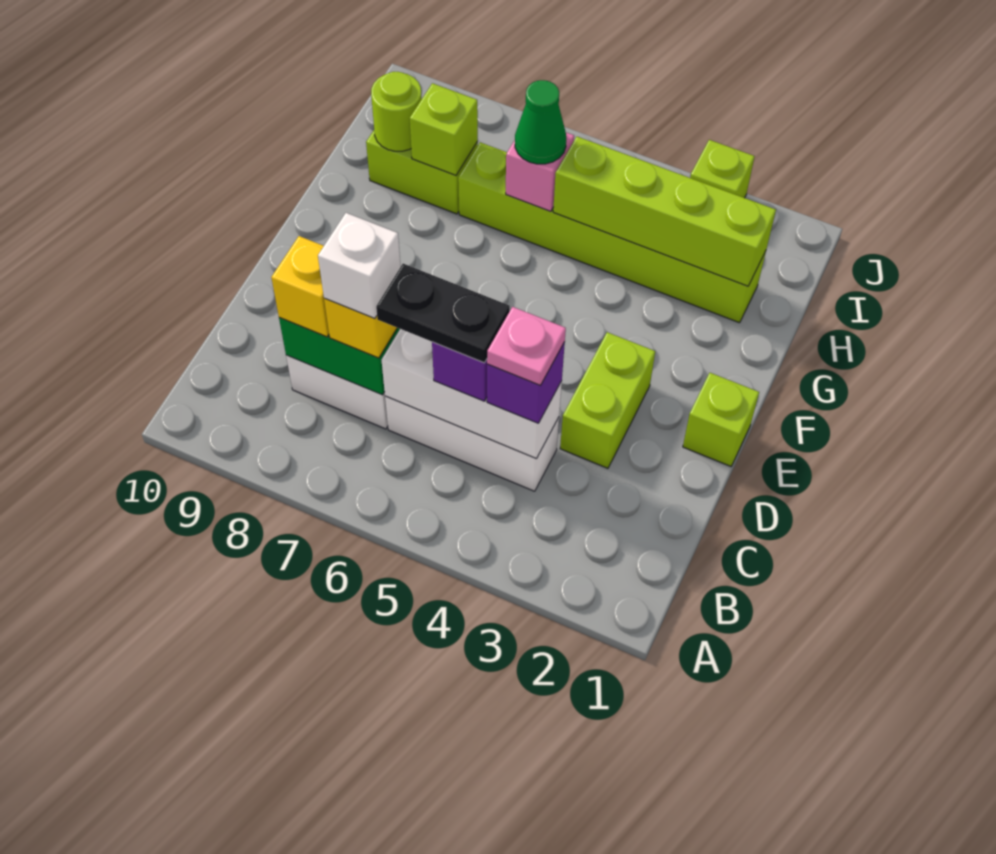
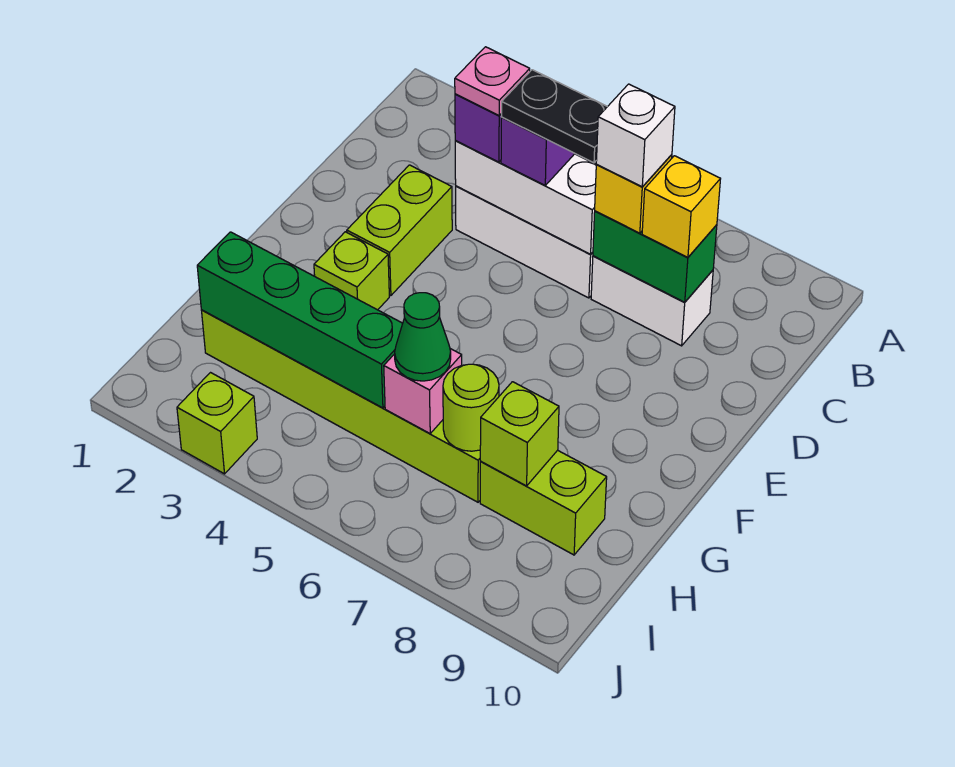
lime brick E1 level 1 -> lime brick F3 level 1
lime brick H2:H5 level 2 -> green brick H2:H5 level 2
lime round brick H9 level 2 -> lime round brick H7 level 2

